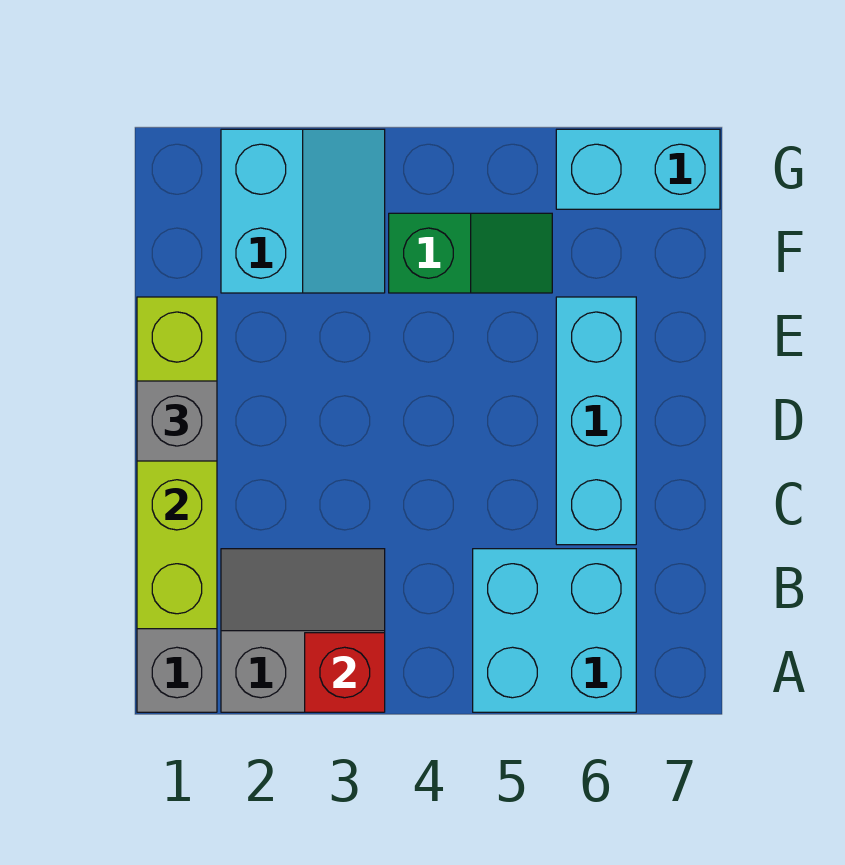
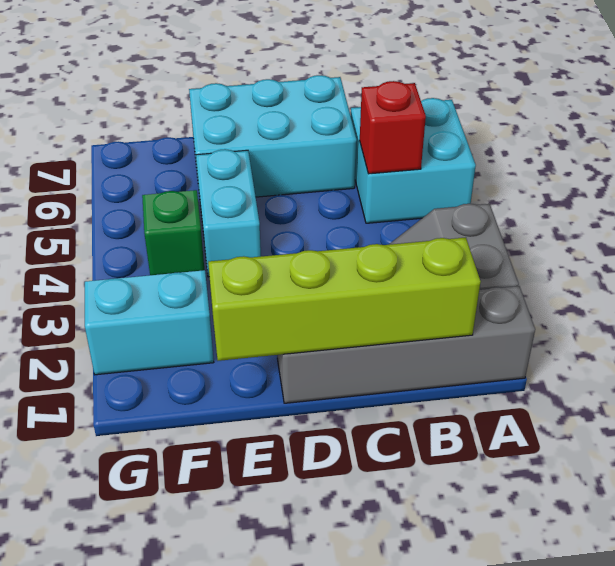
red brick A3 level 2 -> red brick B5 level 2
cyan brick C6:E6 level 1 -> cyan brick C6:E7 level 1
grey brick D1 level 3 -> none
cyan brick G6:G7 level 1 -> cyan brick E4:E5 level 1

